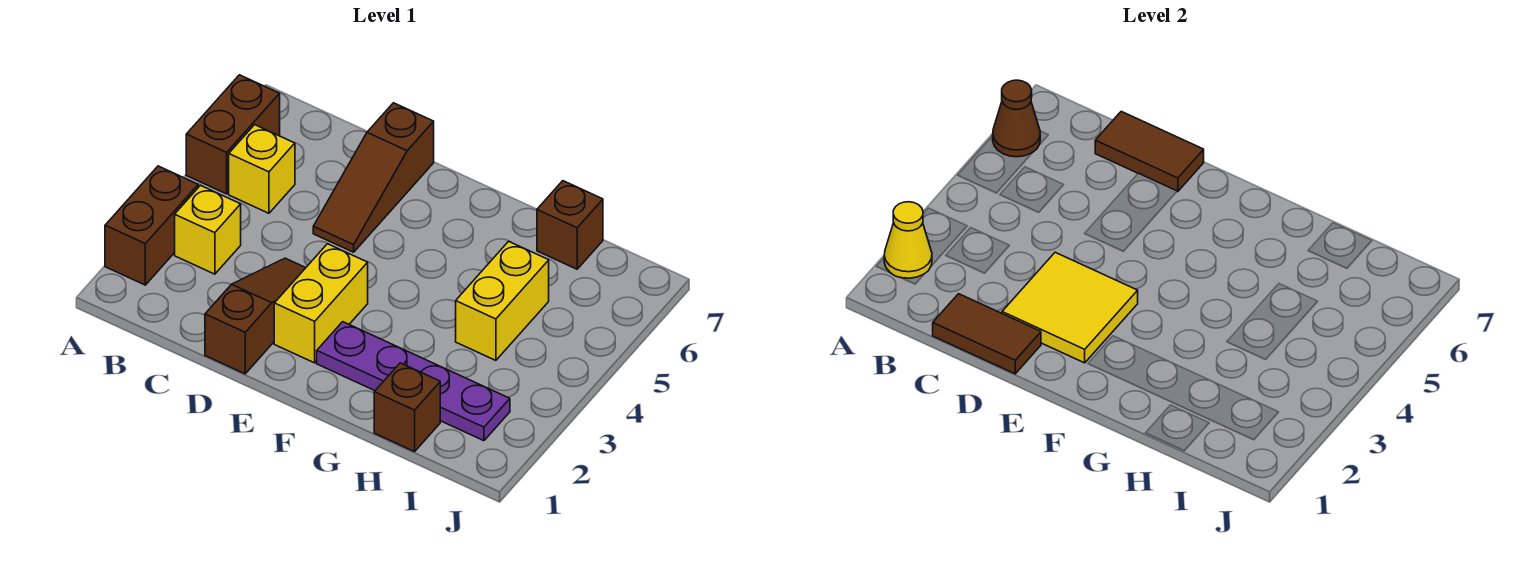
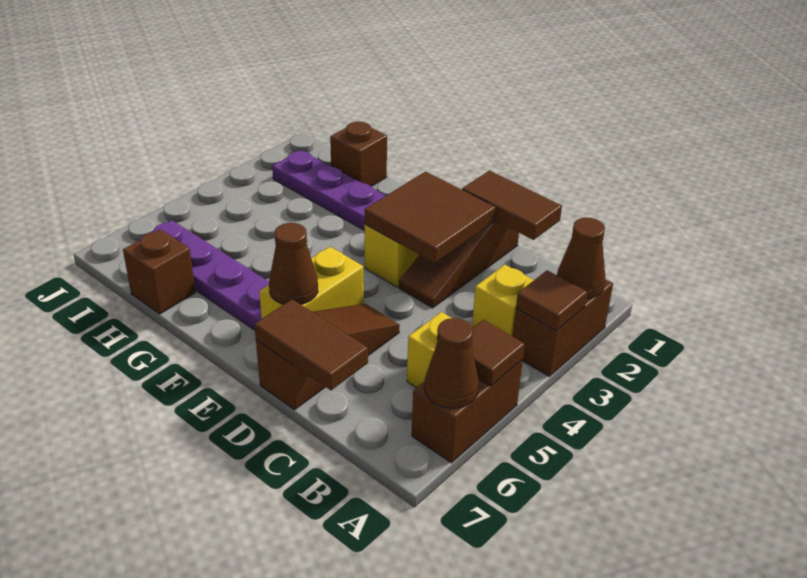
yellow cone A2 level 2 -> brown cone A2 level 2
none -> brown tile A3 level 2
none -> brown tile A5 level 2
yellow tile D2:E3 level 2 -> brown tile D2:E3 level 2
none -> brown cone E6 level 2
none -> purple plate F6:I6 level 1
yellow brick H4:H5 level 1 -> yellow brick E5:E6 level 1

